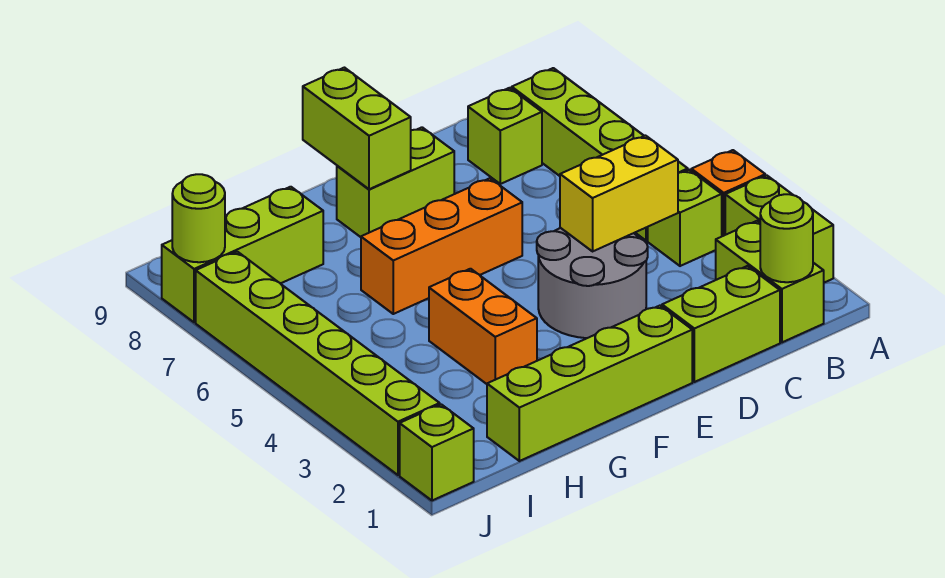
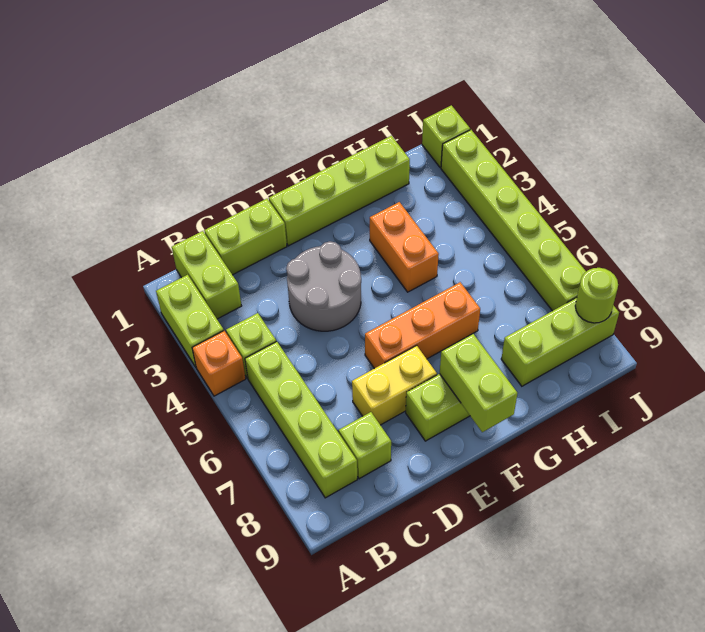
lime round brick B1 level 2 -> none
yellow brick C4:D4 level 2 -> yellow brick D7:E7 level 1

